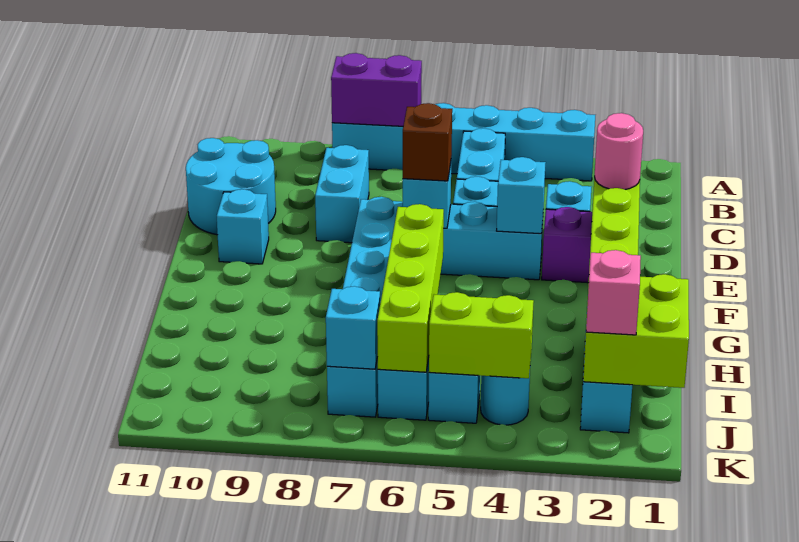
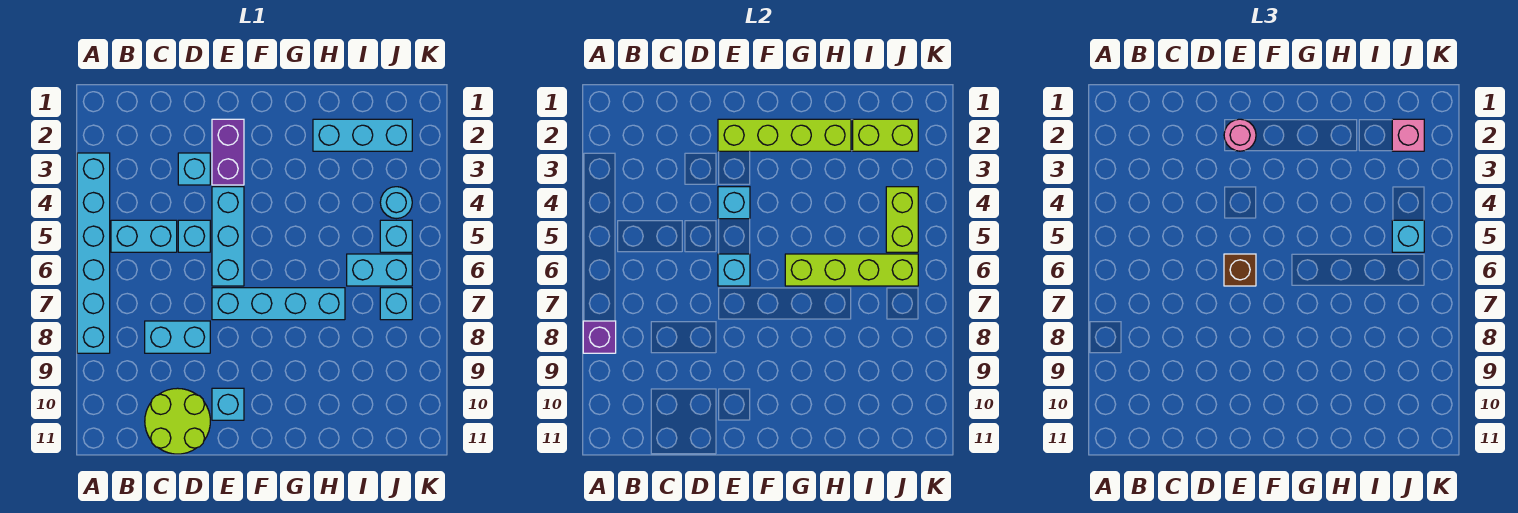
purple brick A7:A8 level 2 -> purple brick A8 level 2
cyan round brick C10:D11 level 1 -> lime round brick C10:D11 level 1
lime brick I1:J2 level 2 -> lime brick I2:J2 level 2
cyan brick J7 level 2 -> cyan brick J5 level 3

